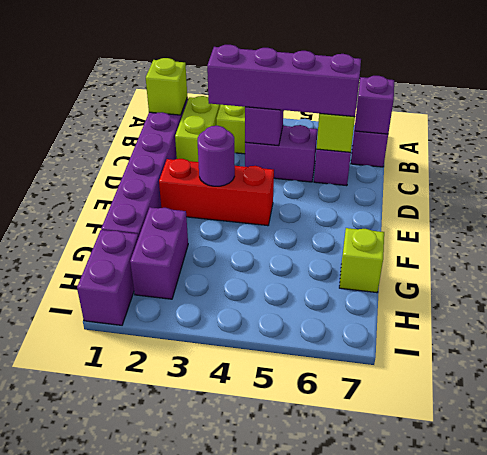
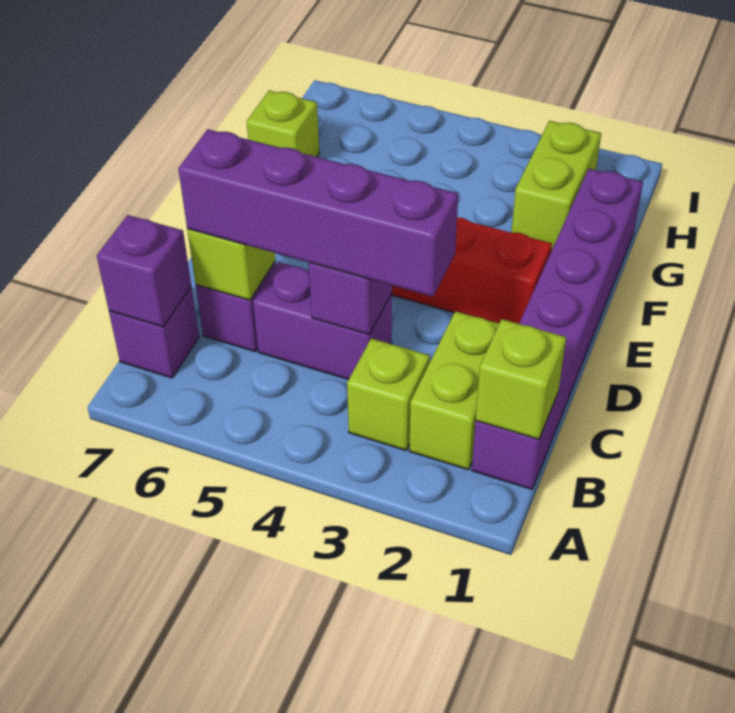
purple round brick E3 level 2 -> none
purple brick G2:H2 level 1 -> lime brick G2:H2 level 1
purple brick H1:I1 level 1 -> none

